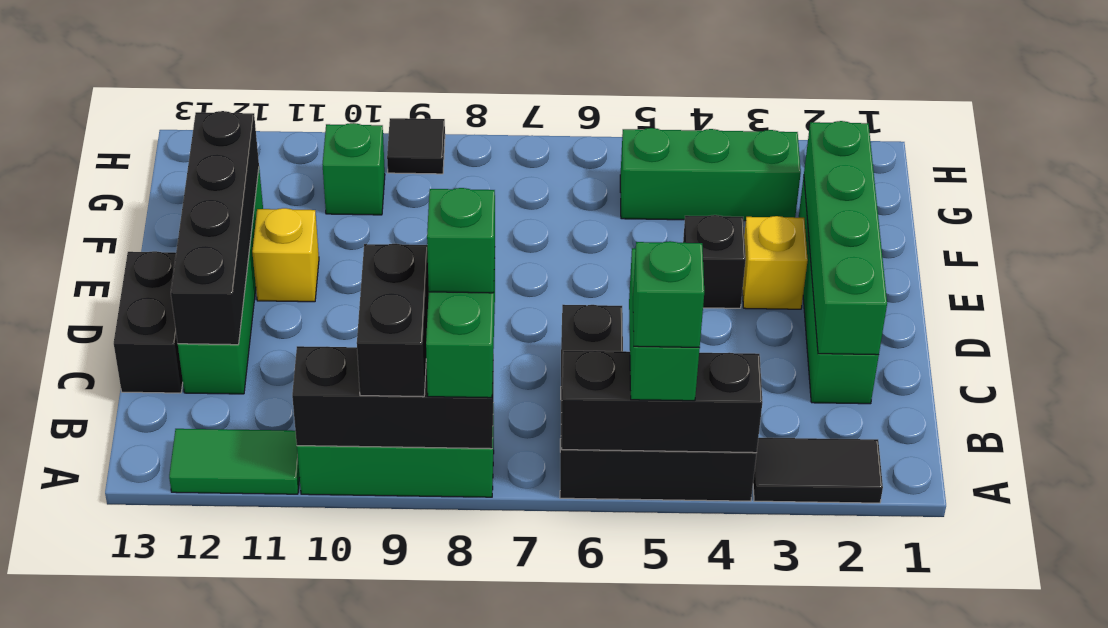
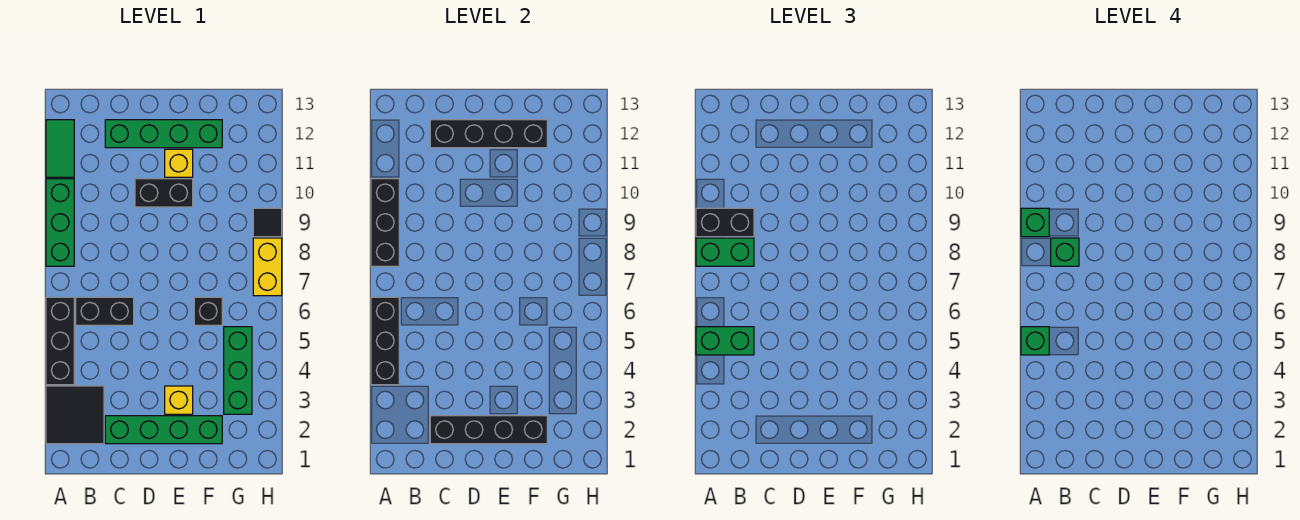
black tile A2:A3 level 1 -> black tile A2:B3 level 1
green brick C2:F2 level 2 -> black brick C2:F2 level 2
black brick C13:D13 level 1 -> black brick D10:E10 level 1
black brick E4 level 1 -> black brick F6 level 1
green brick G10 level 1 -> green brick A9 level 4
none -> yellow brick H7:H8 level 1

